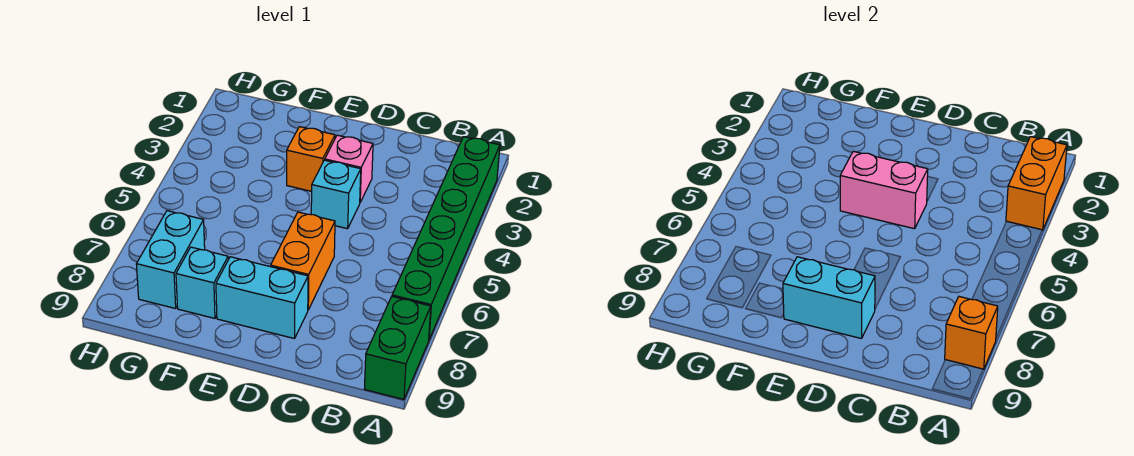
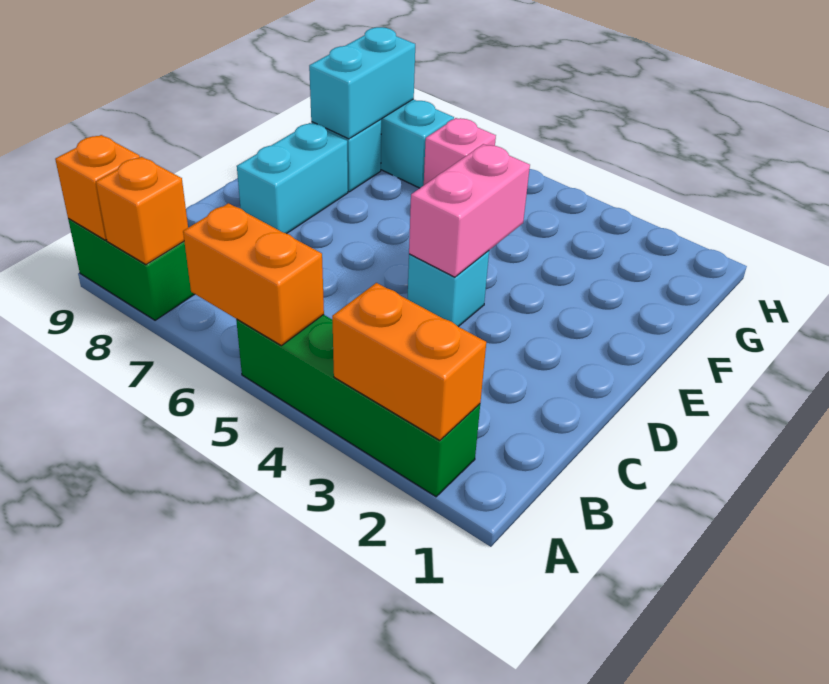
green brick A2:A7 level 1 -> green brick A2:A5 level 1
pink brick D3 level 1 -> pink brick G6 level 1
orange brick D6:D7 level 1 -> orange brick A5:A6 level 2
cyan brick D8:E8 level 2 -> cyan brick F8:G8 level 2
orange brick E3 level 1 -> orange brick A9 level 2

